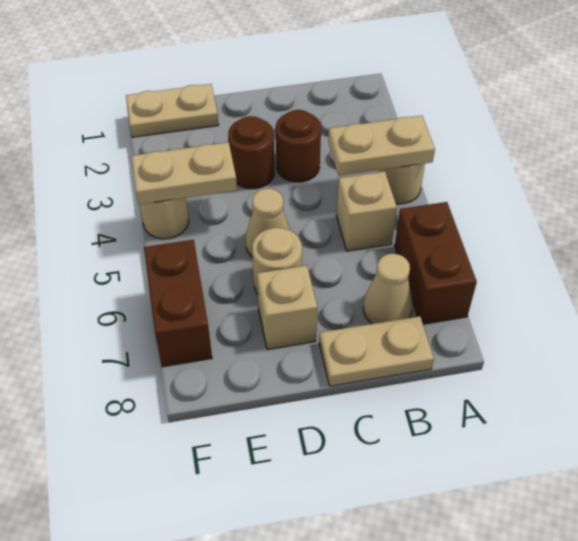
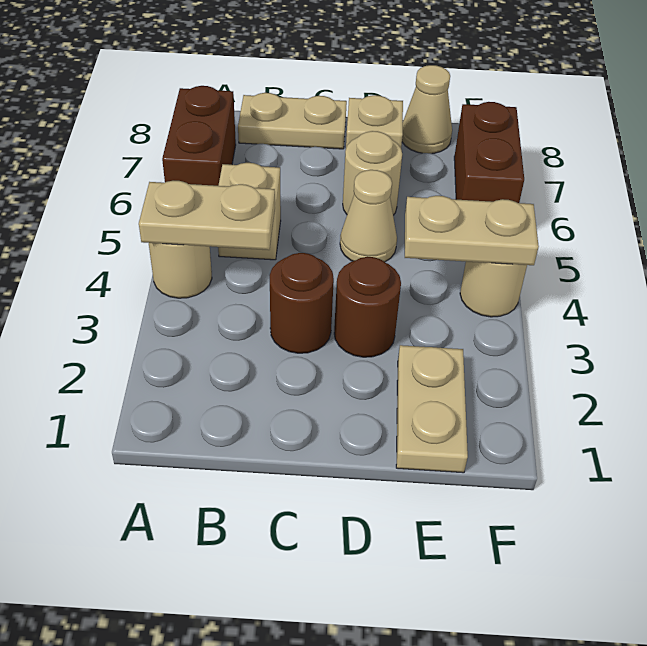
tan cone B7 level 1 -> tan cone E8 level 1
tan plate E1:F1 level 1 -> tan plate E1:E2 level 1

